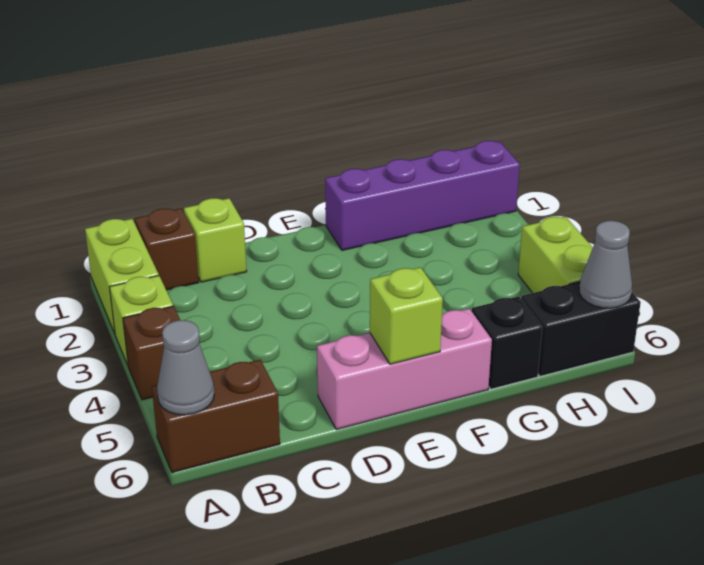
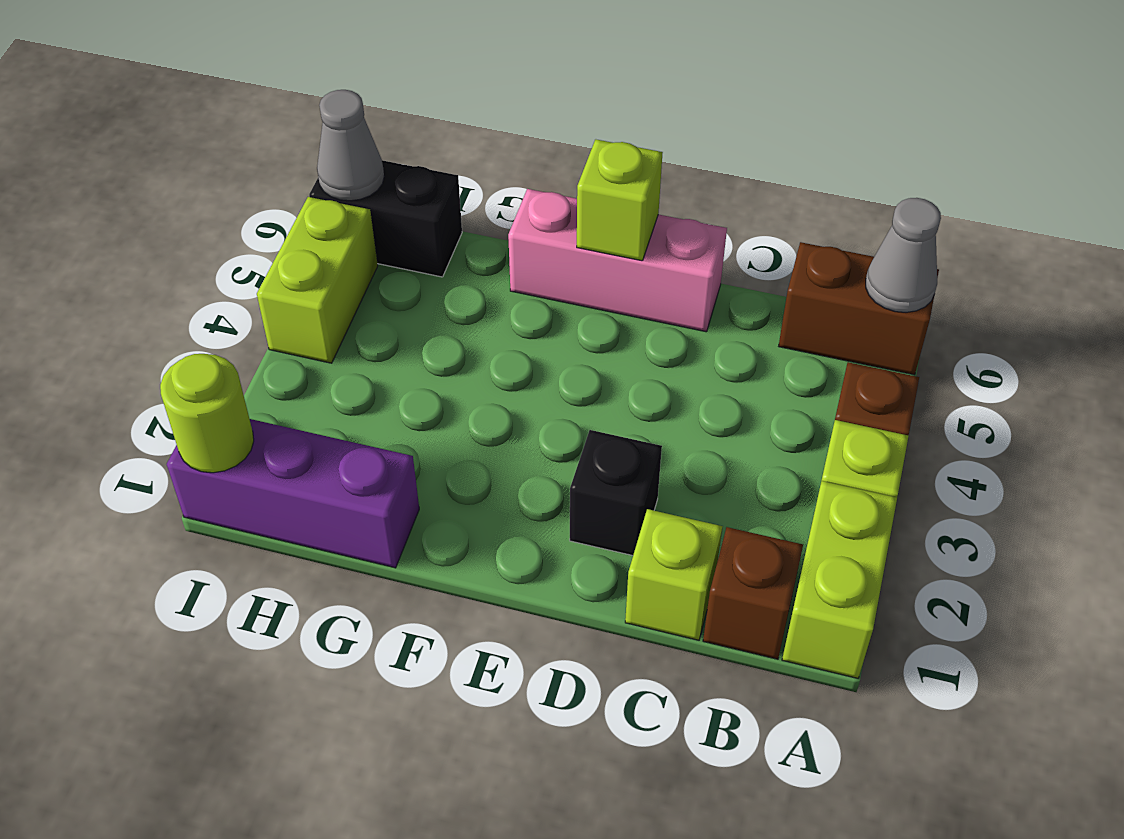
purple brick F1:I1 level 1 -> purple brick G1:I1 level 1
black brick G6 level 1 -> black brick D2 level 1
none -> lime round brick I1 level 2

